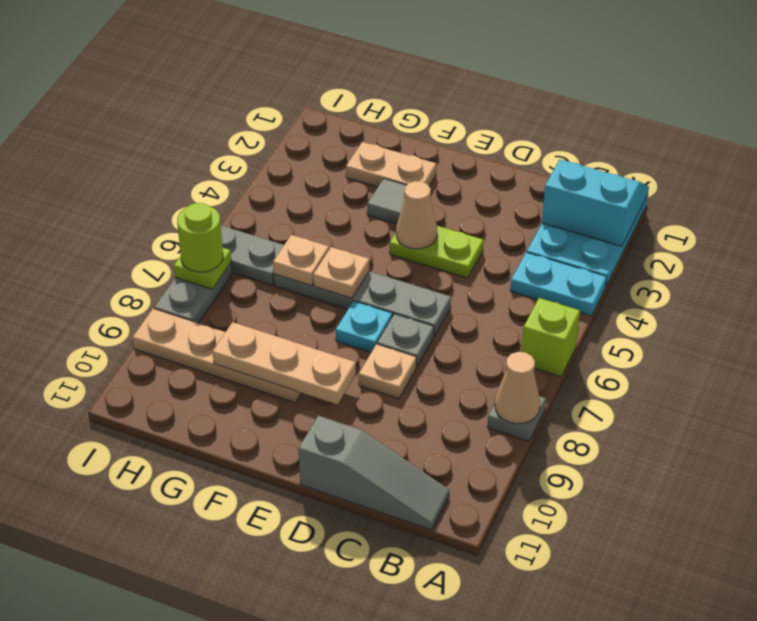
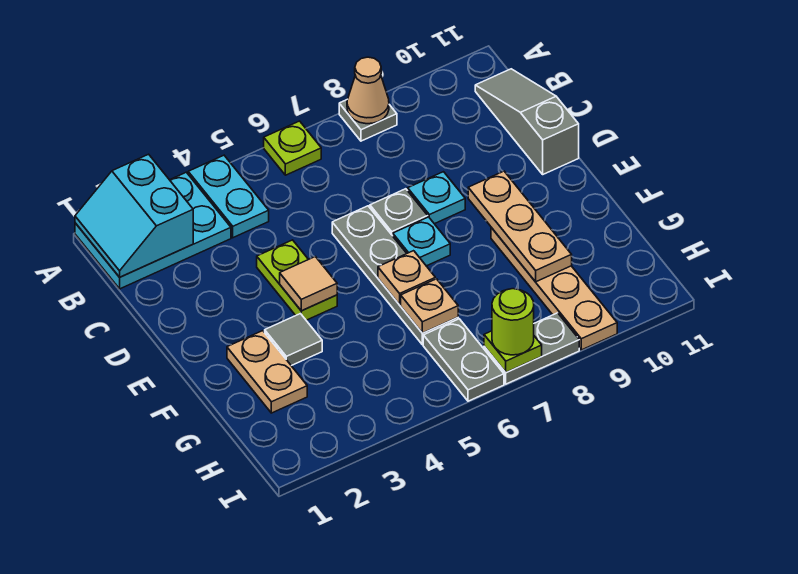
lime brick A6 level 1 -> lime plate A6 level 1
tan plate D8 level 1 -> cyan plate D8 level 1
tan cone E4 level 2 -> tan tile E4 level 2

